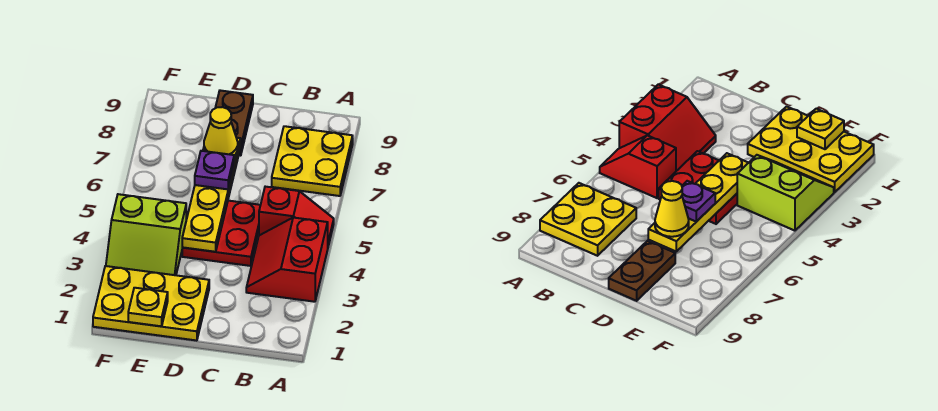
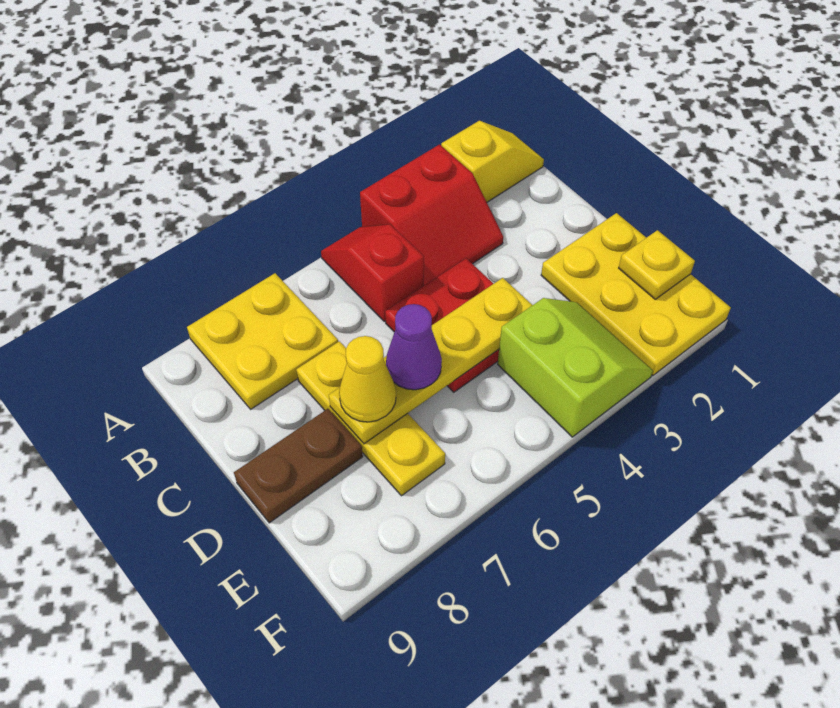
none -> yellow slope A1:A2 level 1 top 2
none -> yellow plate C7:E7 level 1
purple plate D6 level 3 -> purple cone D6 level 3

